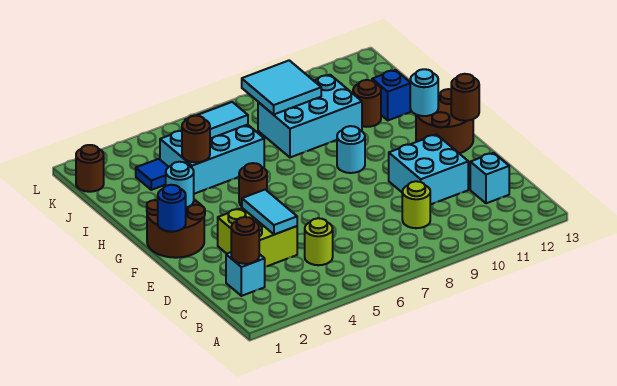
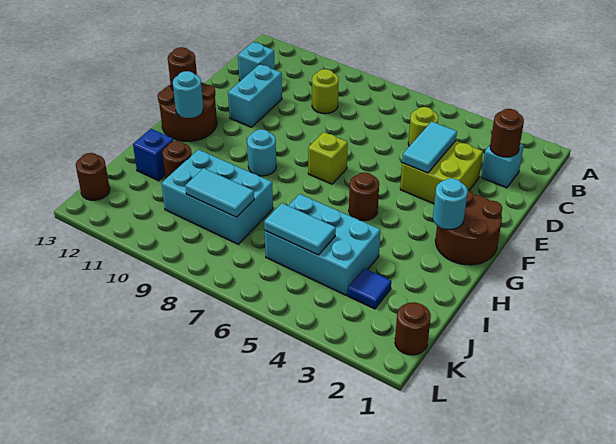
cyan brick D10:E11 level 1 -> cyan brick D11:E11 level 1
blue round brick F1 level 2 -> none
none -> lime brick F7 level 1
brown round brick I4 level 2 -> brown round brick K13 level 1
cyan tile J8:K9 level 2 -> cyan tile J8:J9 level 2

